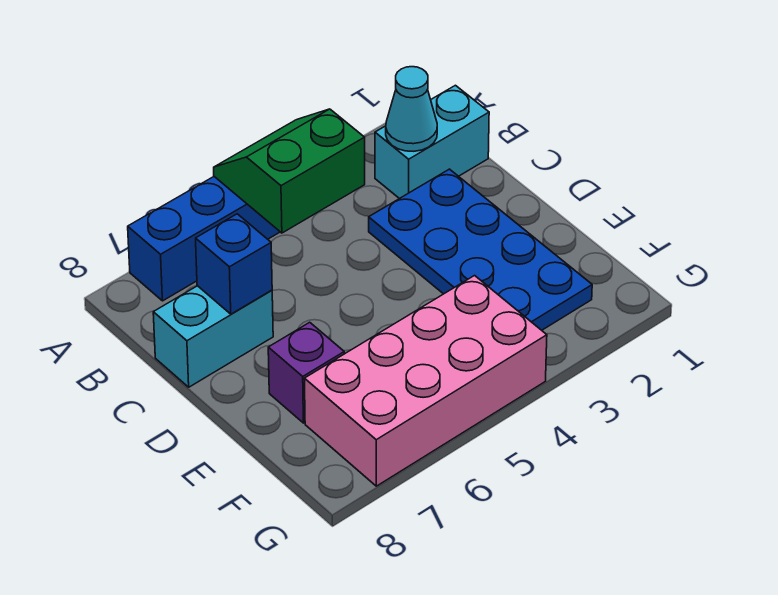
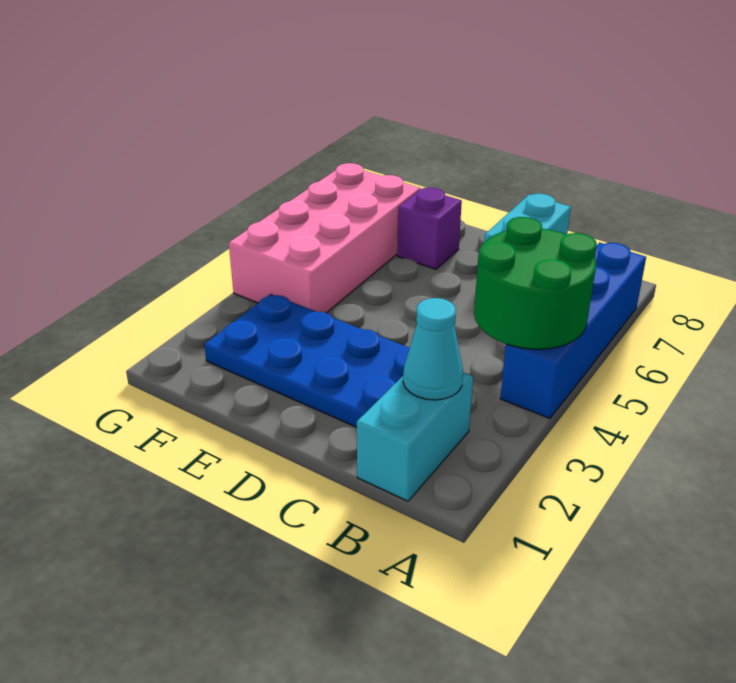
green slope A4:B5 level 2 top B -> green round brick A4:B5 level 2
blue brick C7 level 2 -> none

